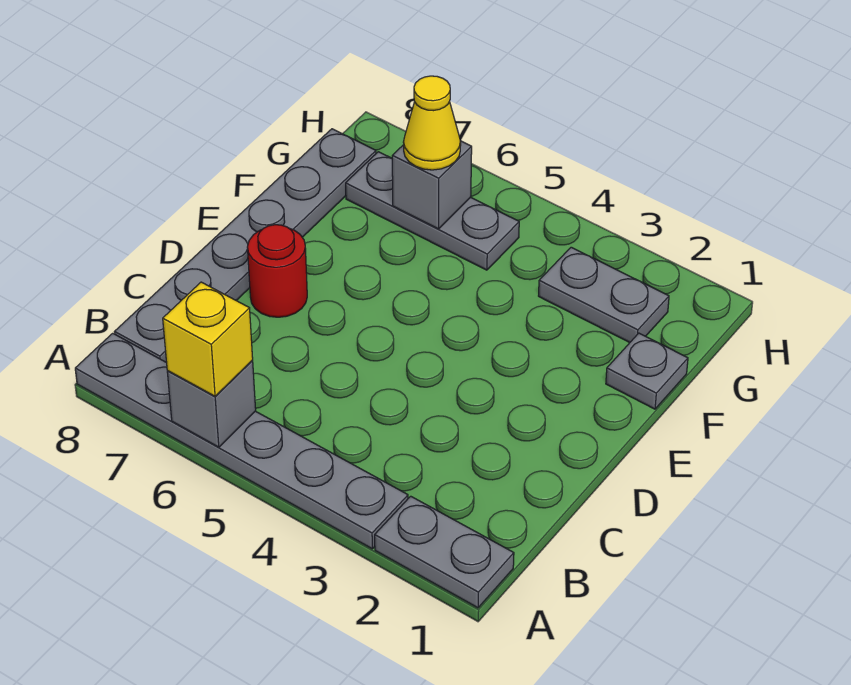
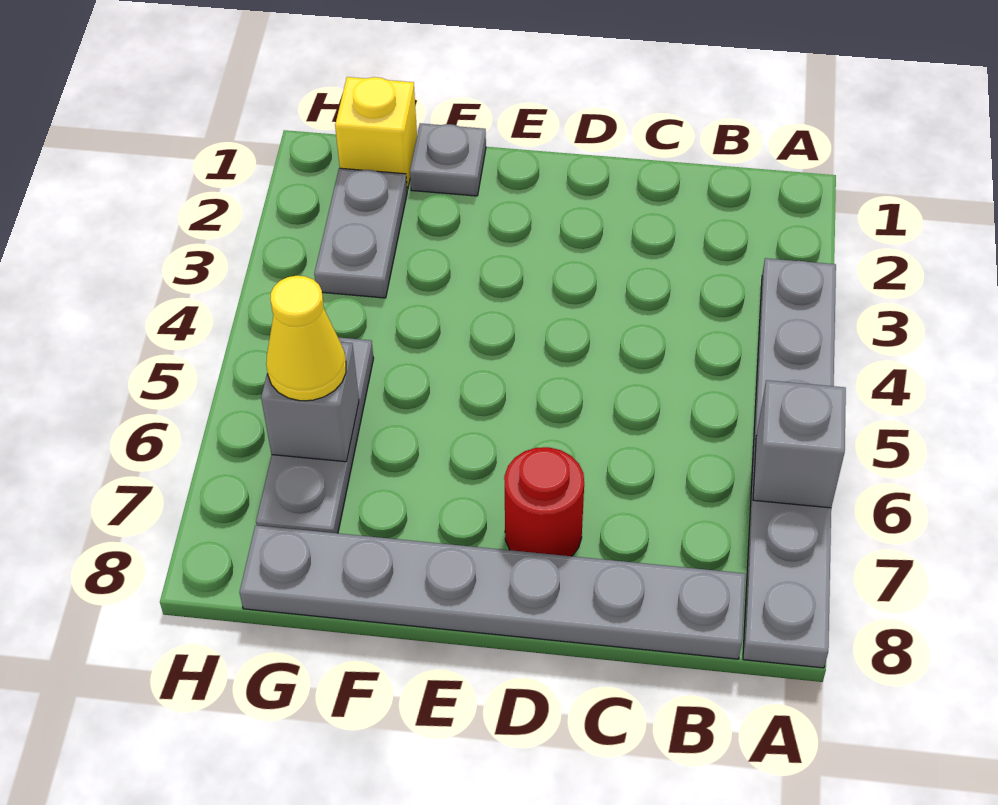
grey plate A1:A2 level 1 -> none
yellow brick A6 level 3 -> yellow brick G1 level 1

